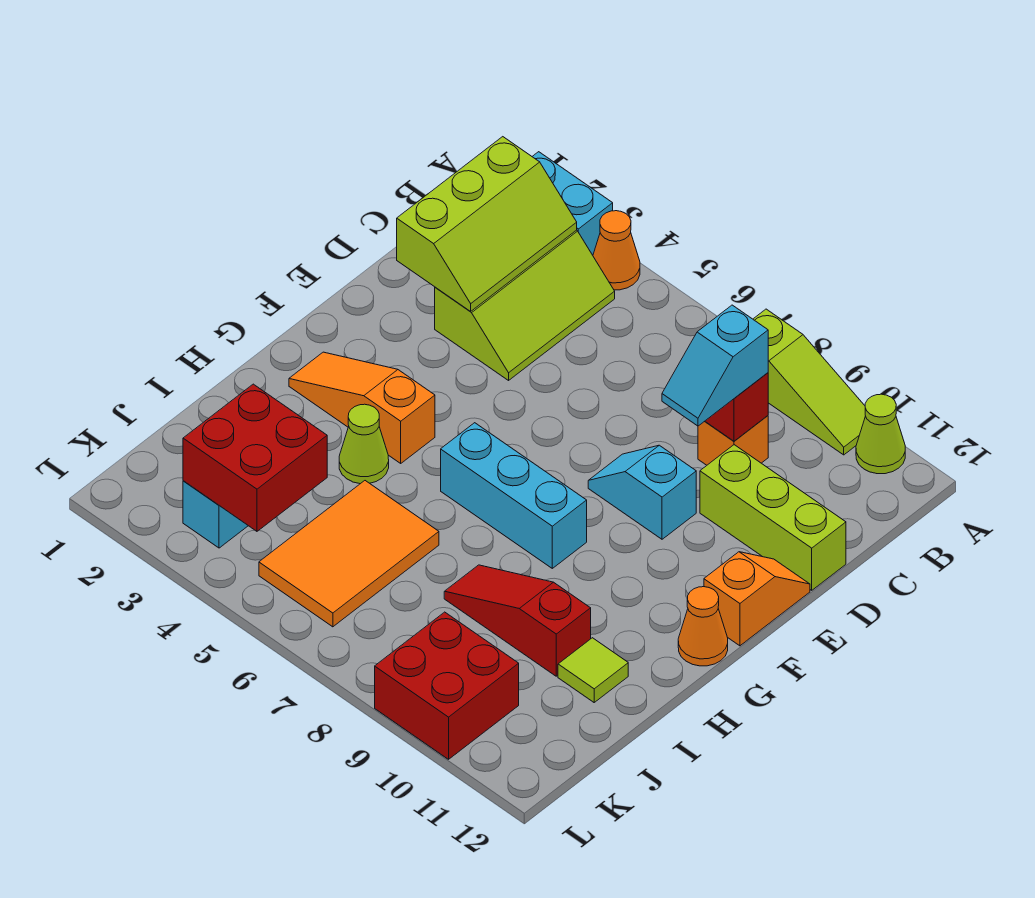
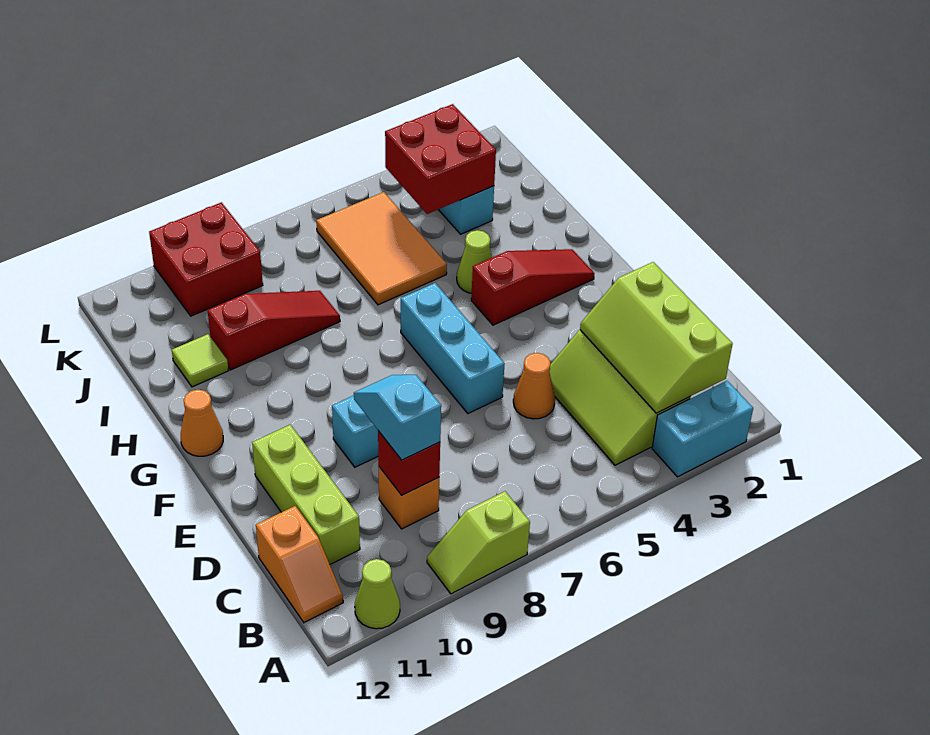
orange cone A4 level 1 -> orange cone D5 level 1
lime slope A8:A10 level 1 top 8 -> lime slope A8:A9 level 1 top 8
lime brick D10:D12 level 1 -> lime brick C11:E11 level 1
orange slope E12:F12 level 1 top F -> orange slope B12:C12 level 1 top C
orange slope G2:G4 level 1 top 4 -> red slope G2:G4 level 1 top 4
cyan brick G6:G8 level 1 -> cyan brick E6:G6 level 1

